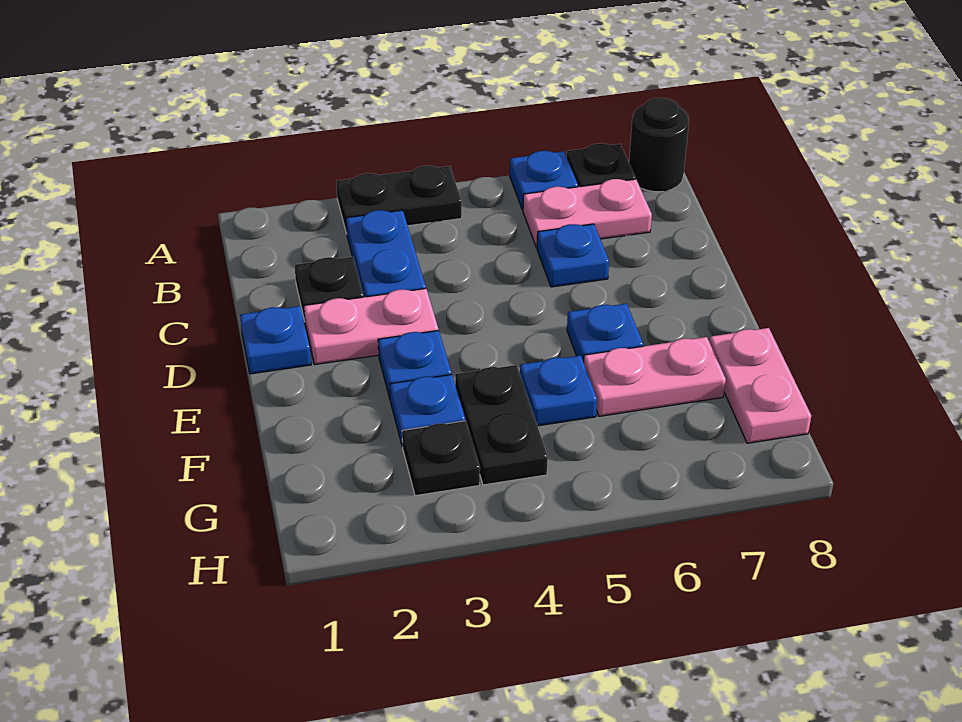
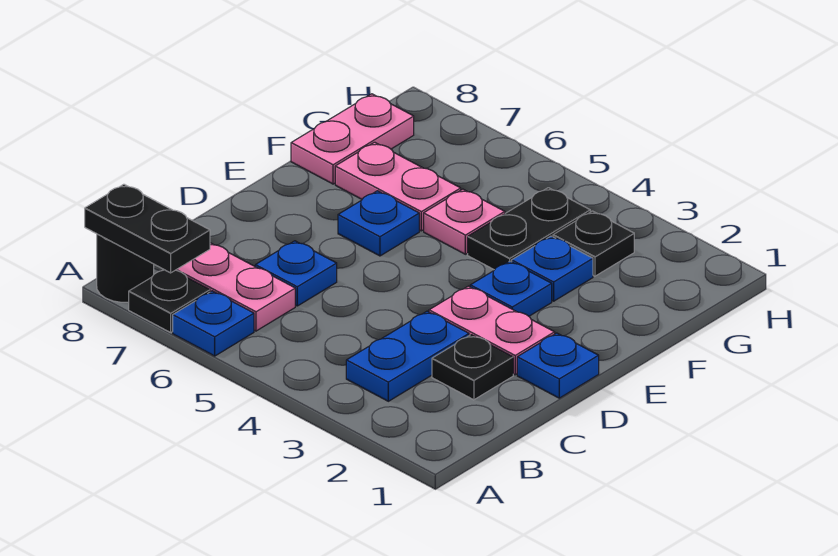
black plate A3:A4 level 1 -> black plate A7:A8 level 2
blue plate F5 level 1 -> pink plate F5 level 1

